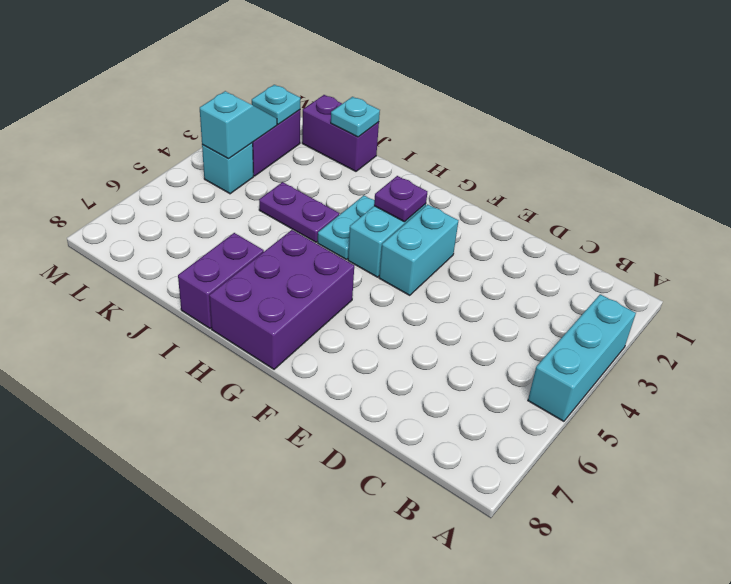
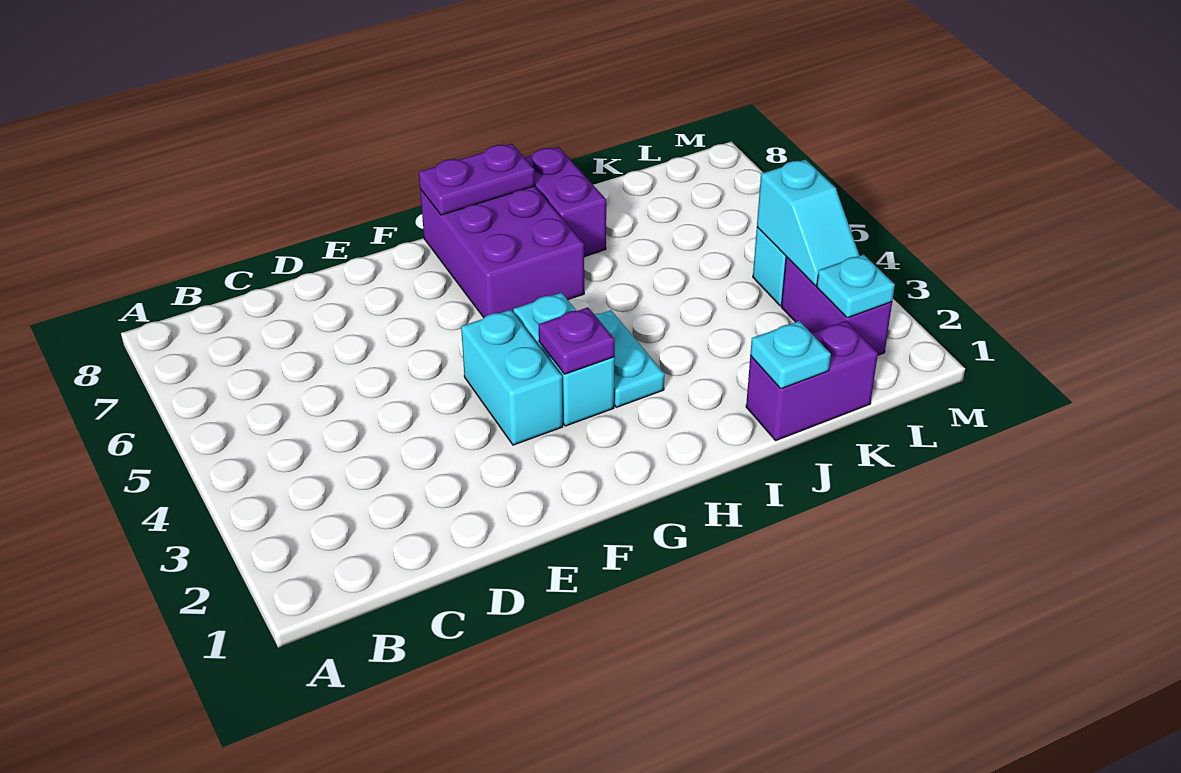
cyan brick A3:A5 level 1 -> none
purple plate I4:J4 level 1 -> purple plate G8:H8 level 2

